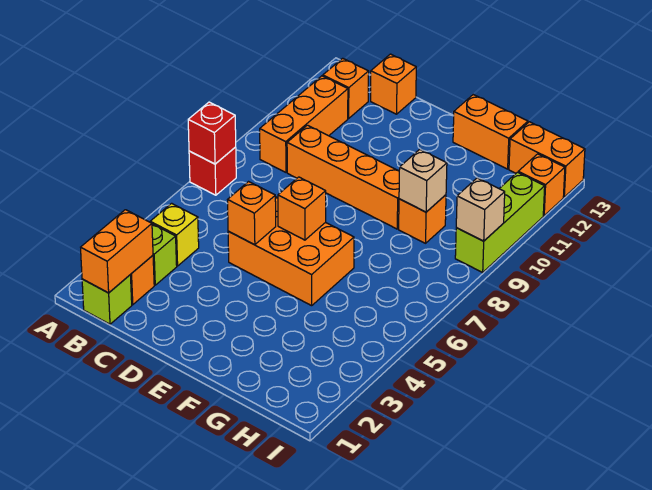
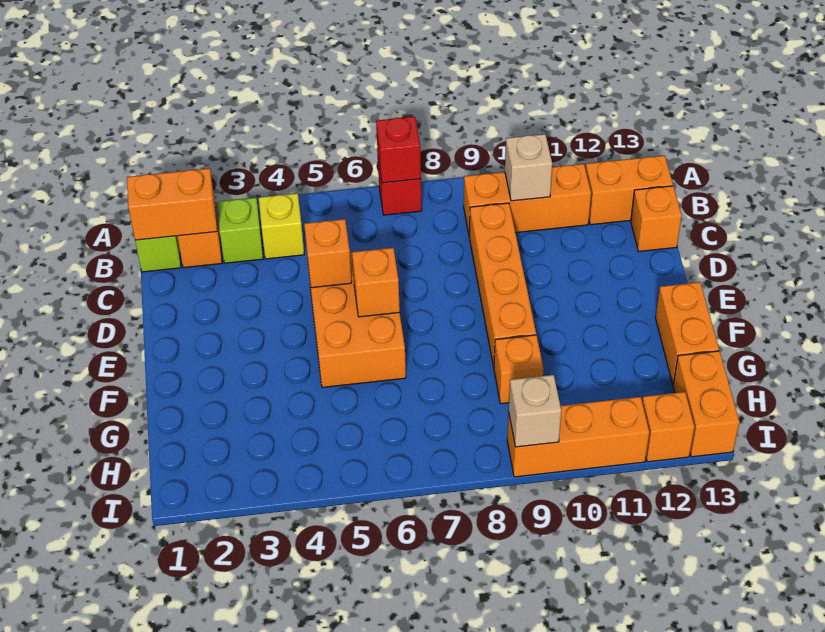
orange brick B12 level 1 -> orange brick B12:B13 level 1
tan brick G9 level 2 -> tan brick B10 level 2
lime brick I9:I11 level 1 -> orange brick I9:I11 level 1

